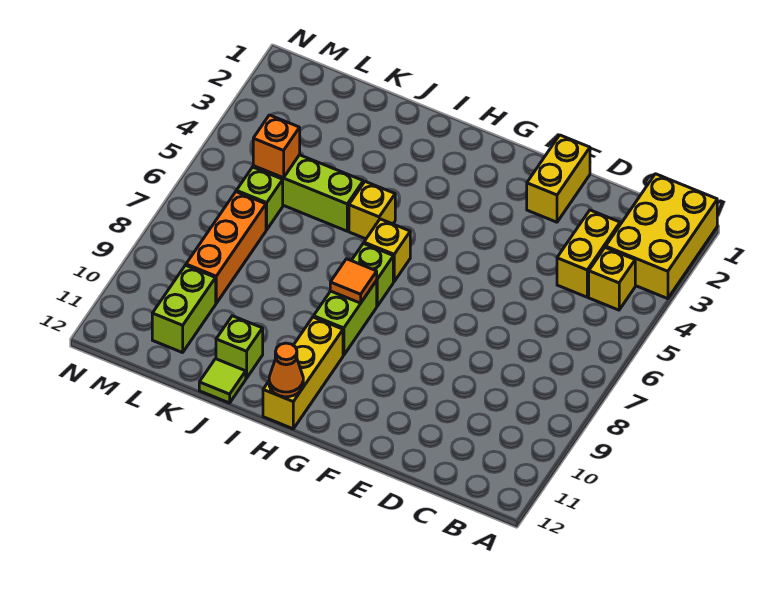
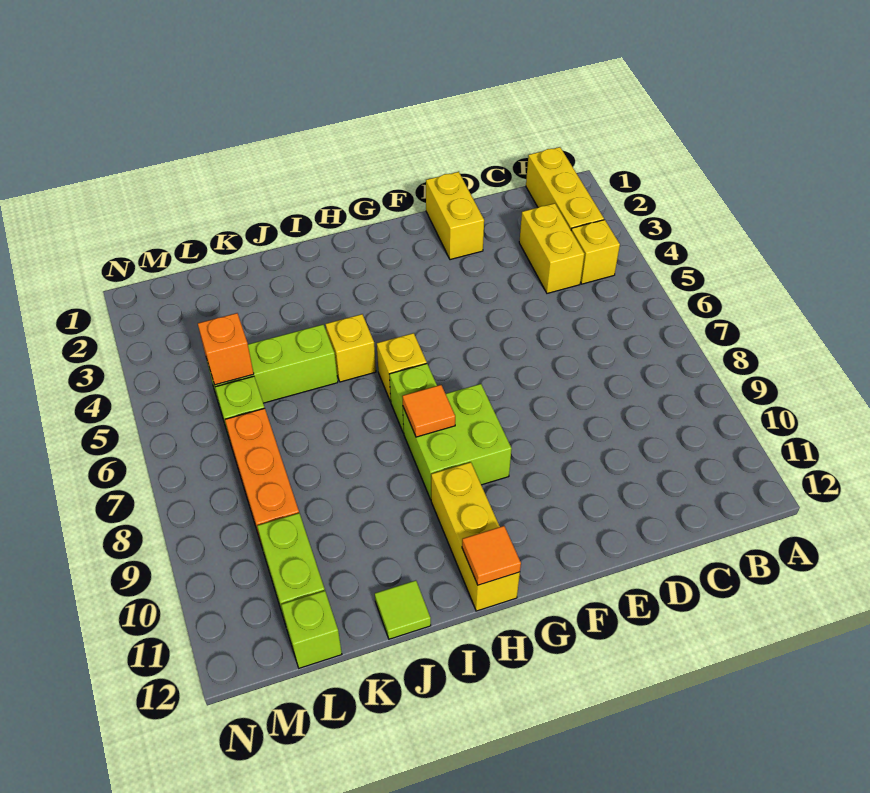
yellow brick A1:B3 level 1 -> yellow brick B1:B3 level 1
lime brick H8:H9 level 1 -> lime brick G8:H9 level 1
orange cone H12 level 2 -> orange tile H12 level 2
lime brick J11 level 1 -> lime brick L12 level 1

